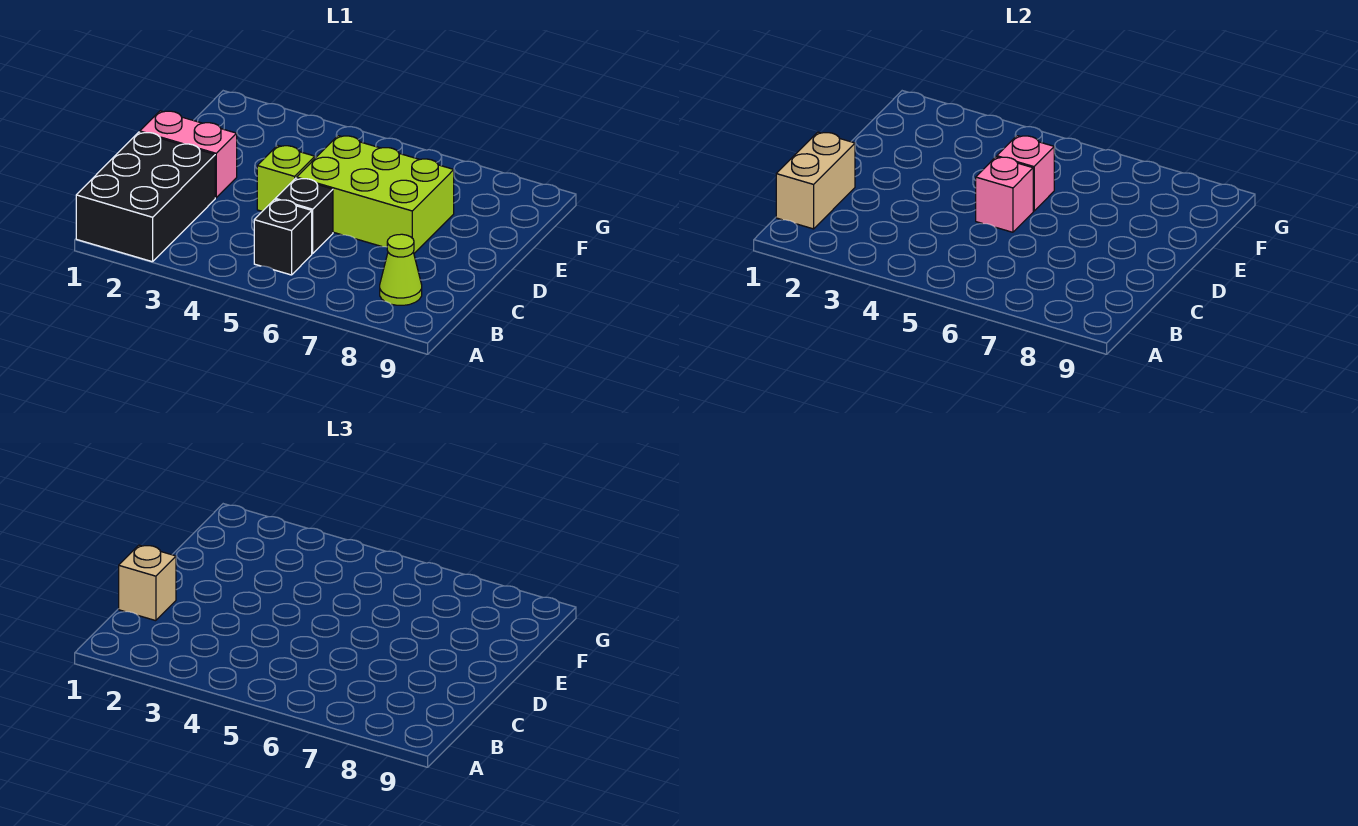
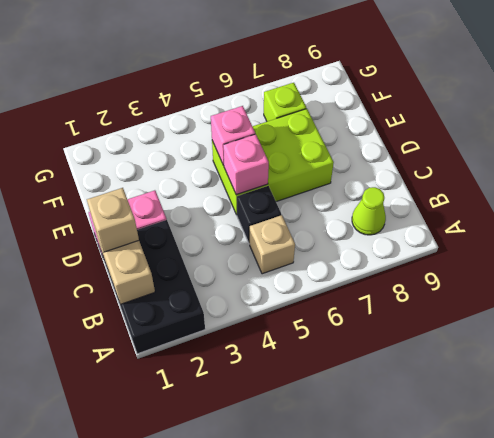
black brick B5 level 1 -> tan brick B5 level 1
lime brick D4 level 1 -> lime brick F7 level 1

